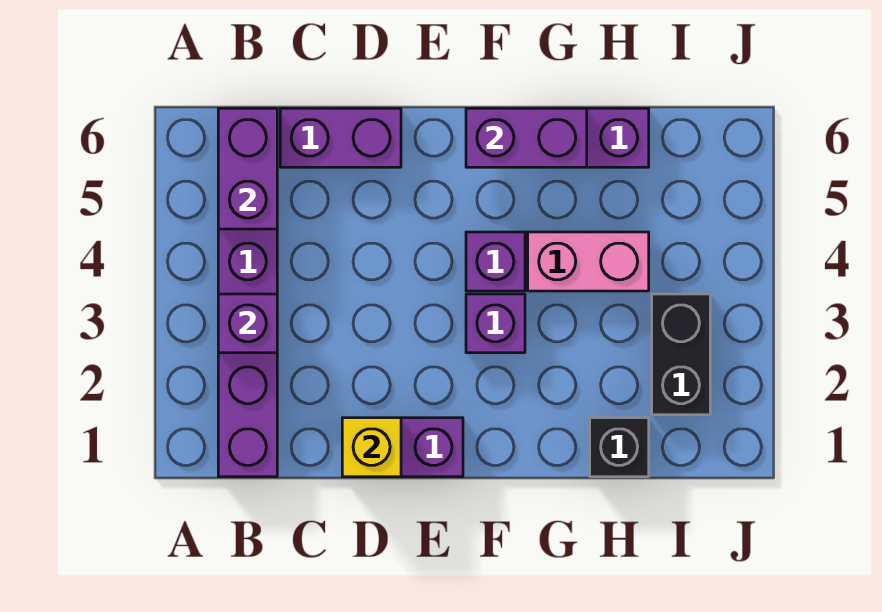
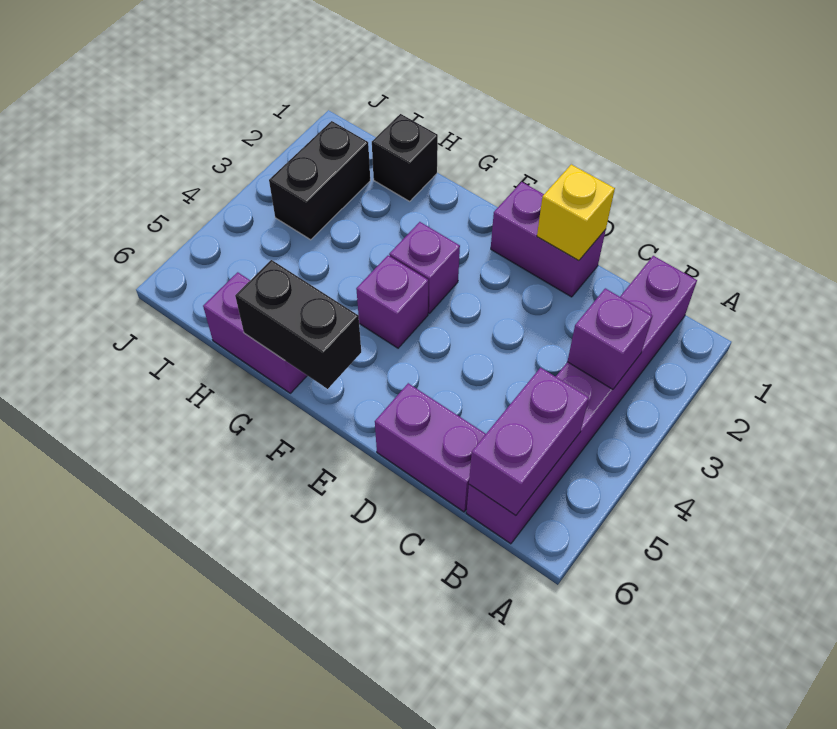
purple brick F6:G6 level 2 -> black brick F6:G6 level 2
pink brick G4:H4 level 1 -> none

